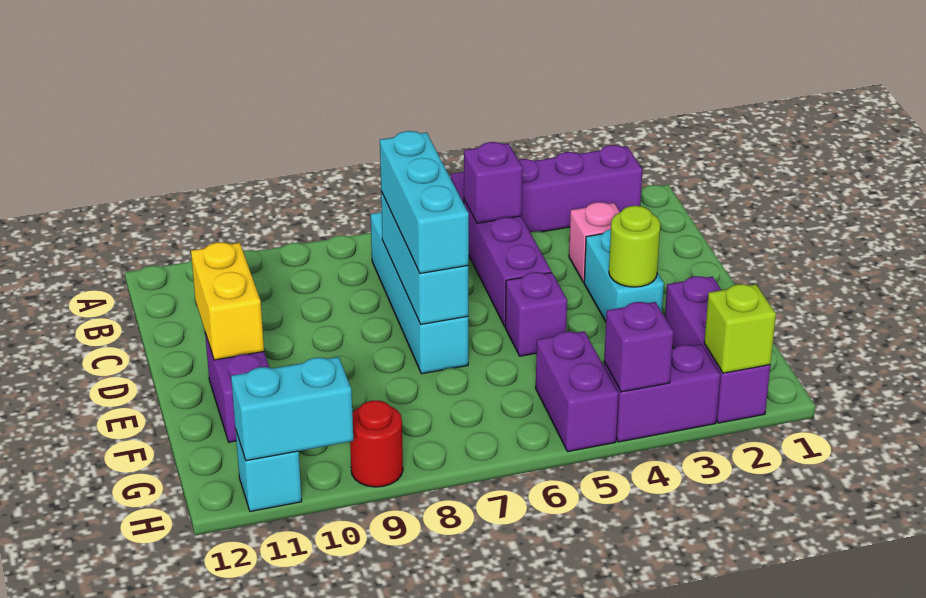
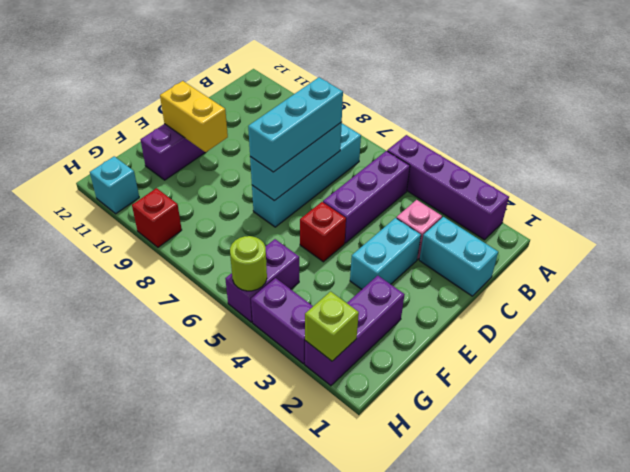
purple brick B5 level 2 -> none
yellow brick D11:E11 level 2 -> yellow brick E10:E11 level 2
lime round brick E3 level 2 -> lime round brick H5 level 2
purple brick E5 level 1 -> red brick E5 level 1
purple brick H4 level 2 -> none
red round brick H9 level 1 -> red brick H9 level 1
cyan brick H10:H11 level 2 -> cyan brick C1:C2 level 1

